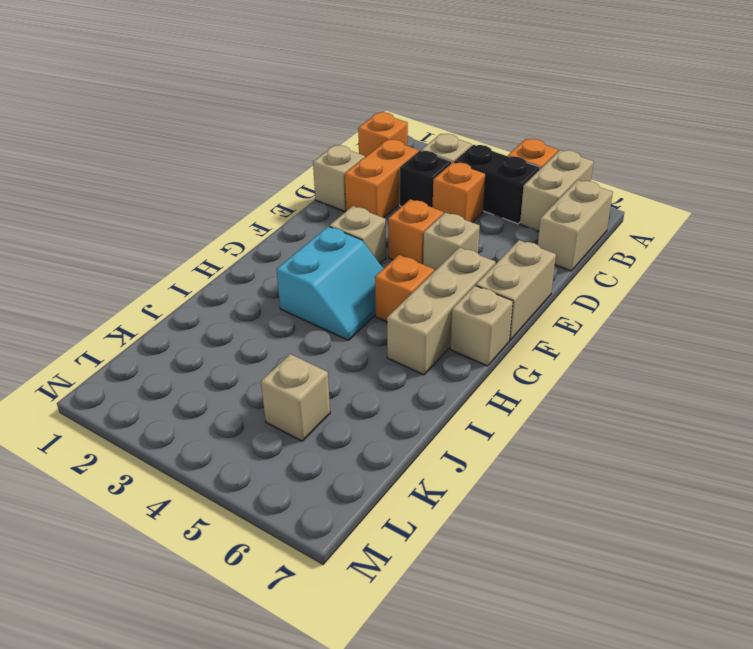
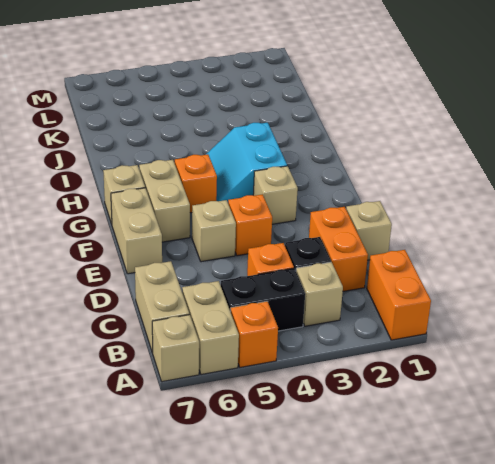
orange brick B1 level 1 -> orange brick A1:B1 level 1
tan brick F6:H6 level 1 -> tan brick F6:G6 level 1
tan brick K5 level 1 -> tan brick A7 level 1

